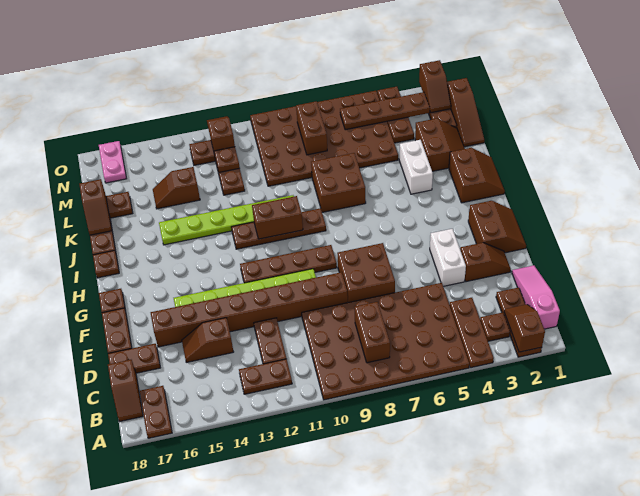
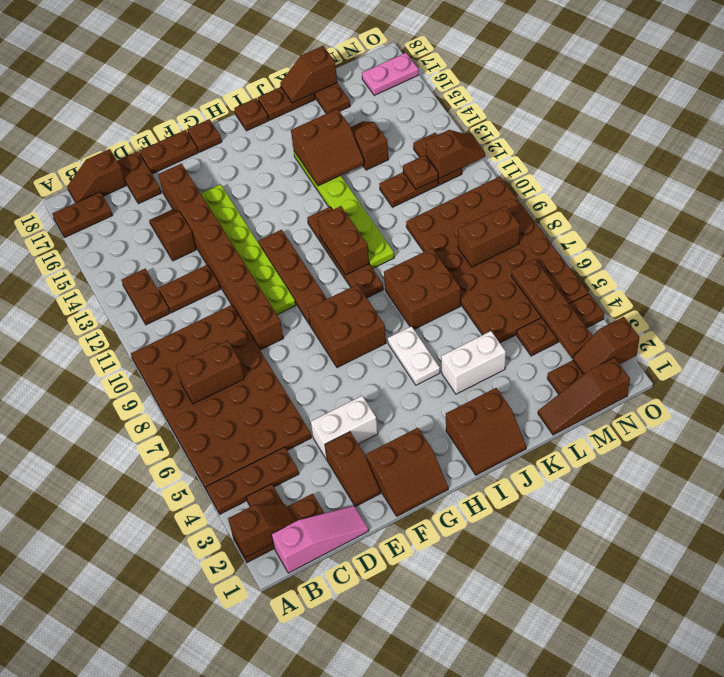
brown brick E7:F8 level 1 -> brown brick G7:H8 level 1
none -> white plate I5:I6 level 1
brown slope K2:L3 level 1 top 3 -> brown slope J14:K15 level 2 top 15

